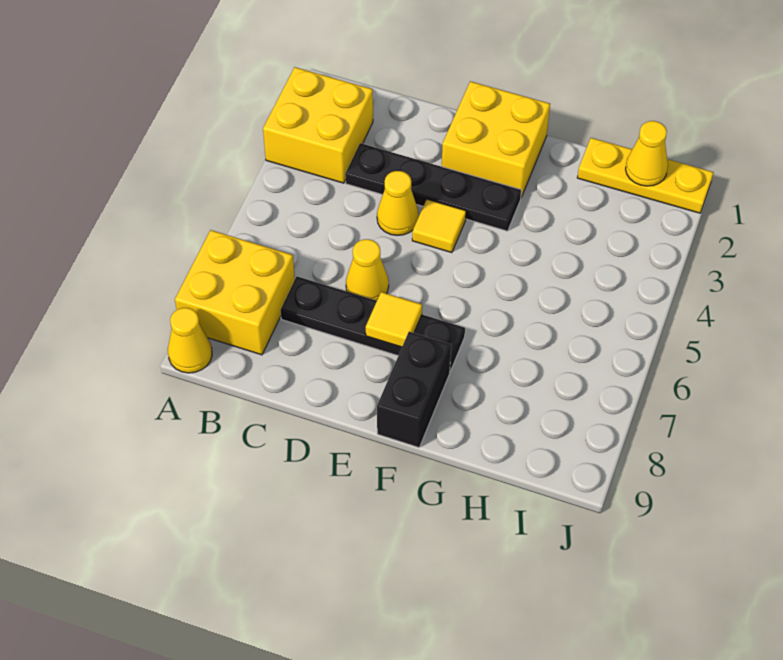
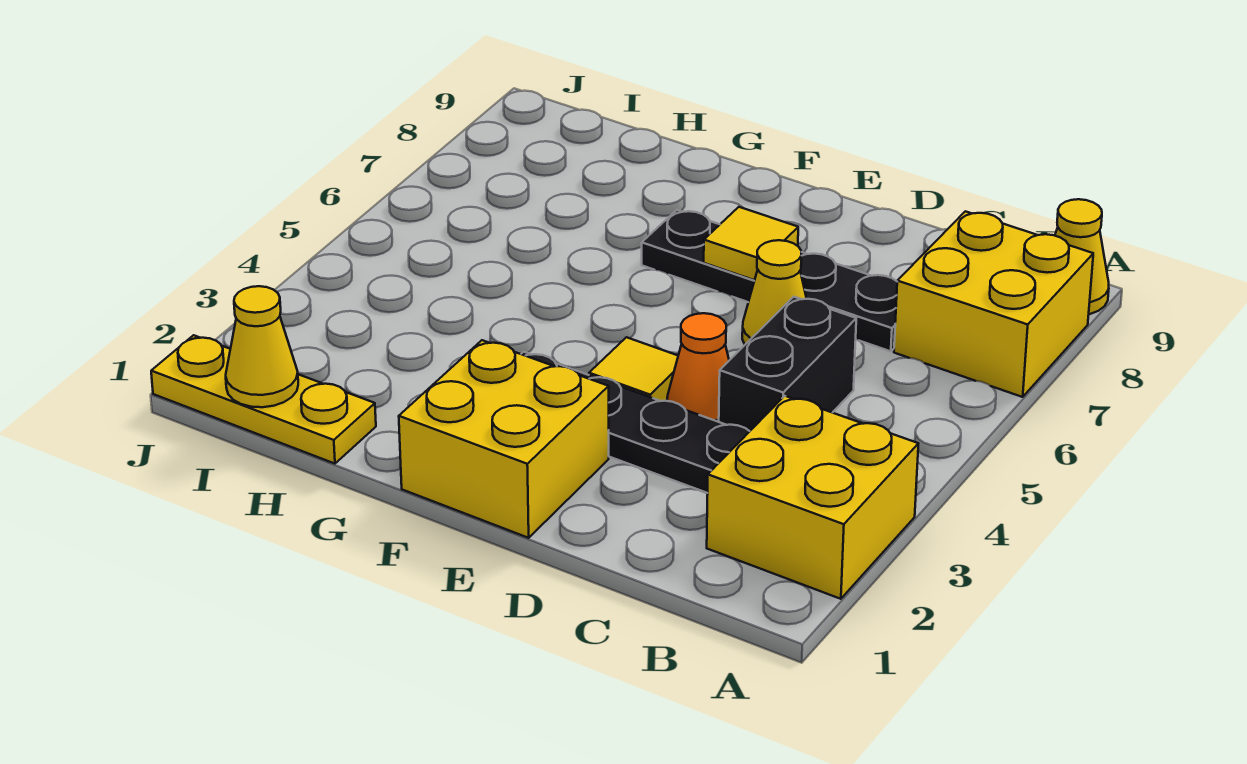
yellow cone D4 level 1 -> orange cone D4 level 1
black brick F8:F9 level 1 -> black brick C4:C5 level 1

